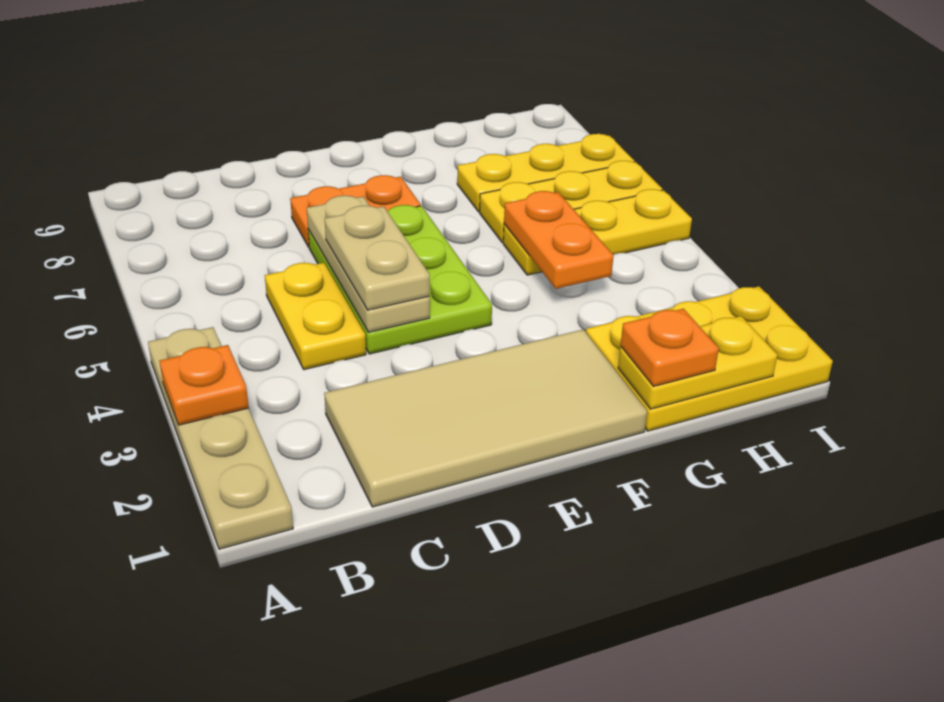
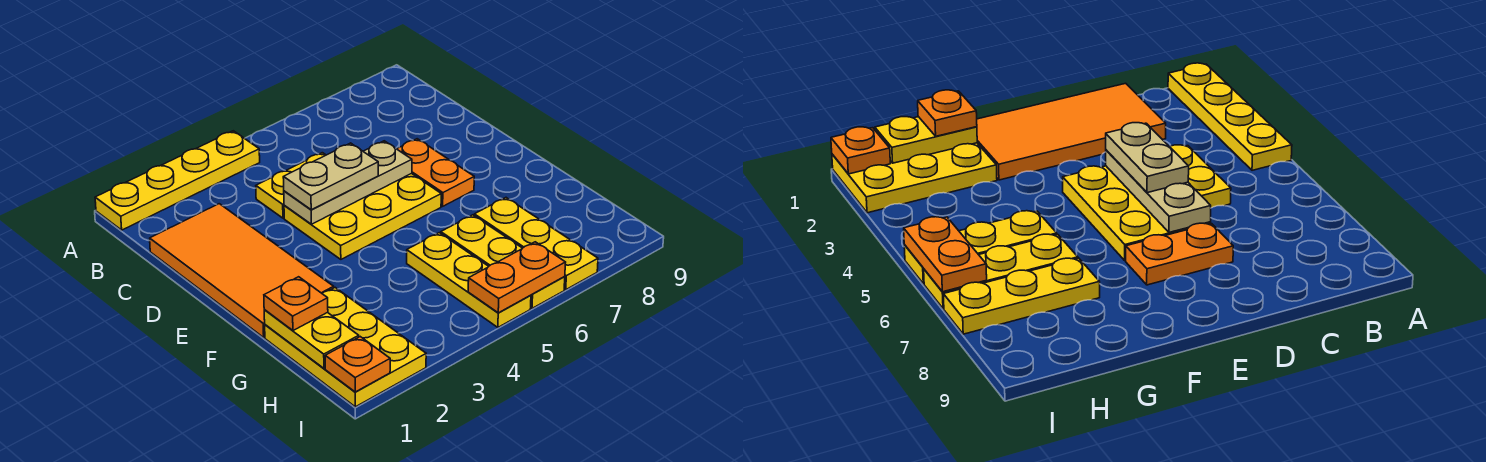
tan plate A1:A4 level 1 -> yellow plate A1:A4 level 1
orange plate A3 level 2 -> orange plate I1 level 2
tan tile C1:F2 level 1 -> orange tile C1:F2 level 1
lime plate D4:E6 level 1 -> yellow plate D4:E6 level 1
orange plate G4:G5 level 2 -> orange plate I5:I6 level 2

